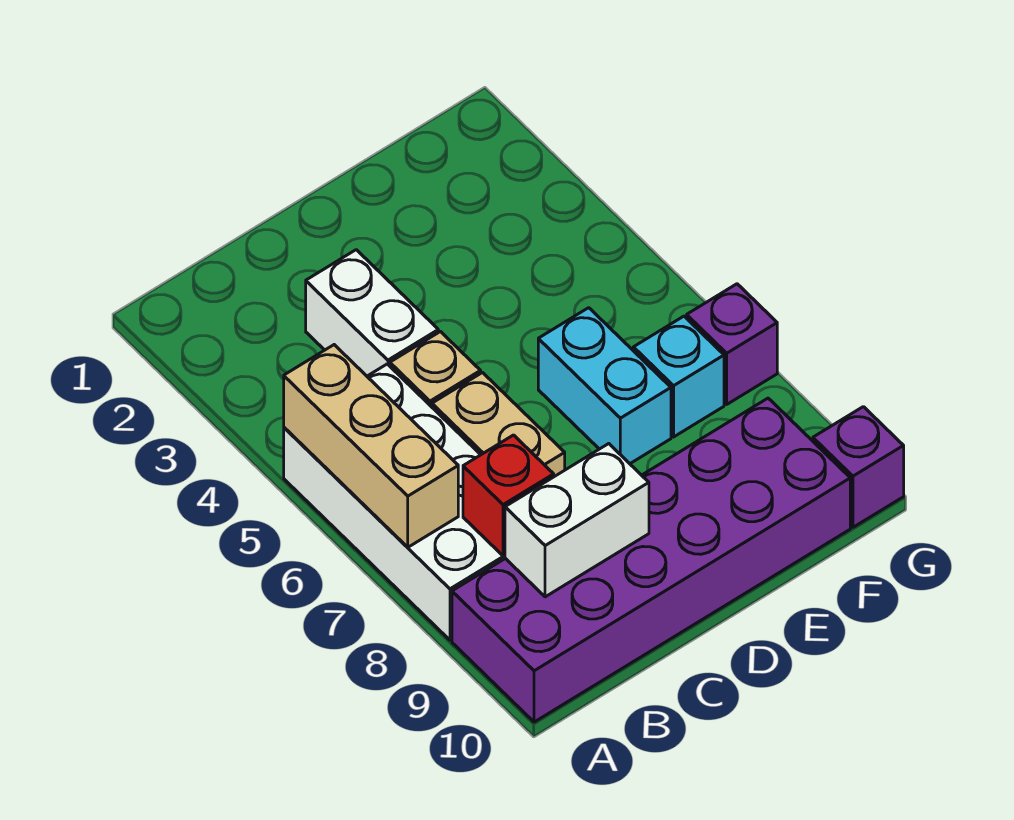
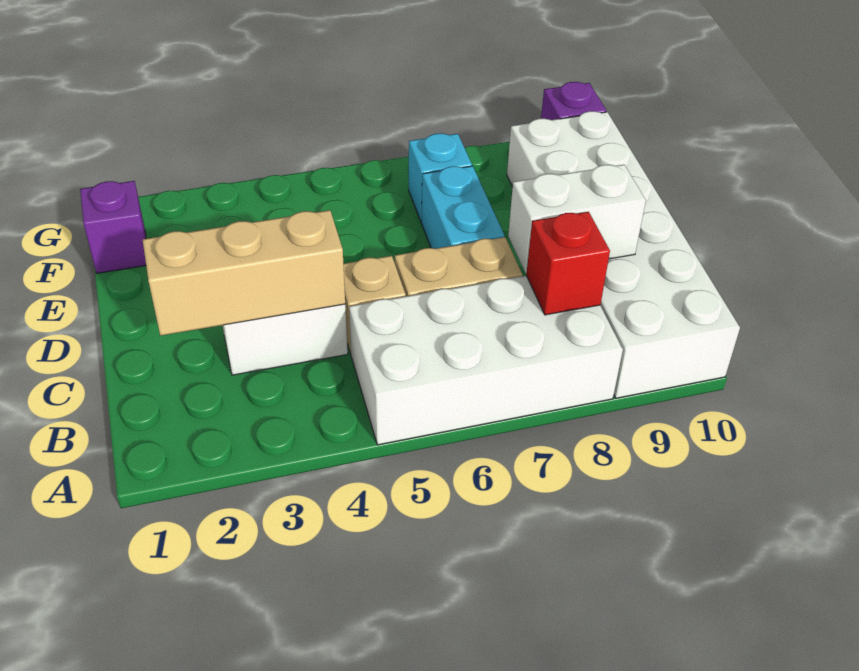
tan brick A5:A7 level 2 -> tan brick C2:C4 level 2
purple brick A9:F10 level 1 -> white brick A9:F10 level 1
white brick B9:C9 level 2 -> white brick C8:C9 level 2
cyan brick E6:E7 level 1 -> cyan brick D7:E7 level 1
purple brick G7 level 1 -> purple brick F1 level 1

